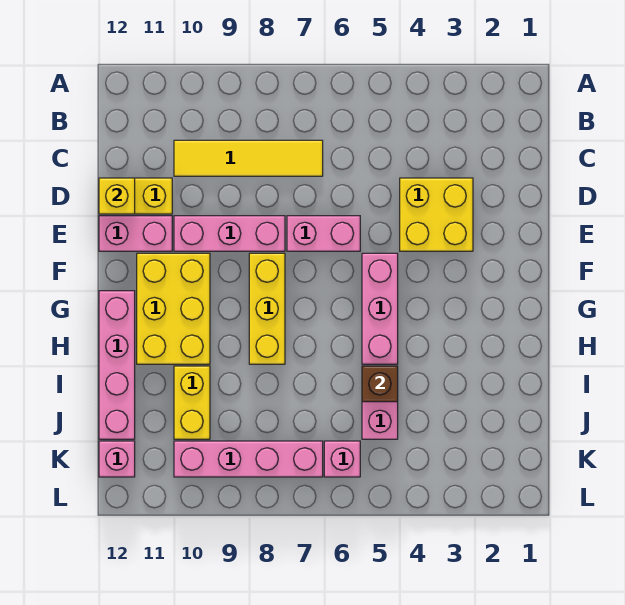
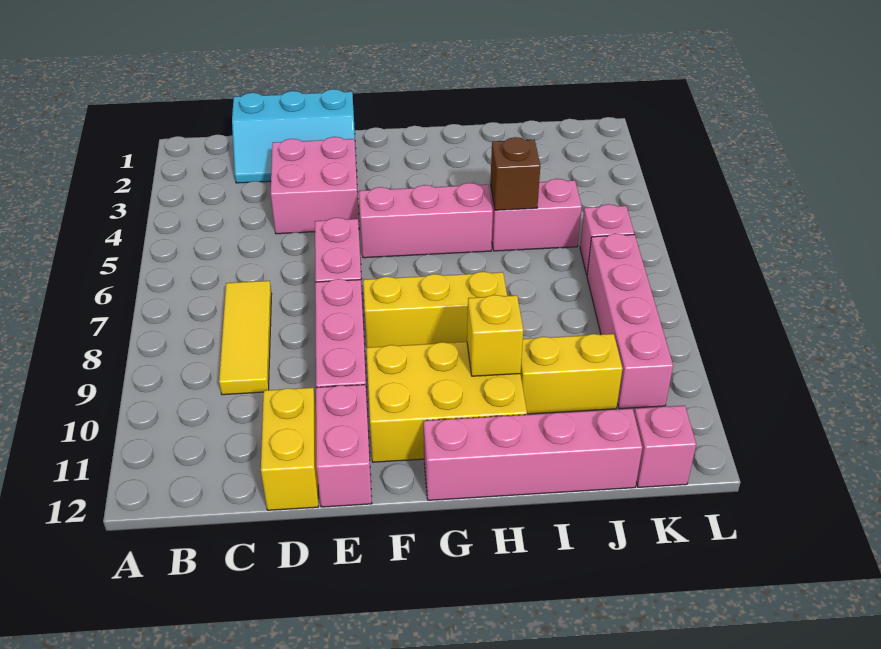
none -> cyan slope C1:E2 level 1 top 1
yellow tile C7:C10 level 1 -> yellow tile C7:C9 level 1
yellow brick D3:E4 level 1 -> pink brick D3:E4 level 1
yellow brick D12 level 2 -> yellow brick H10 level 2

